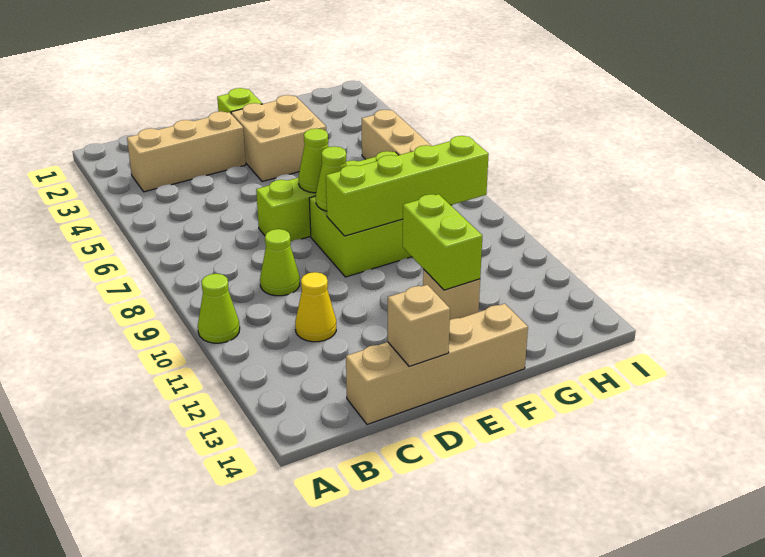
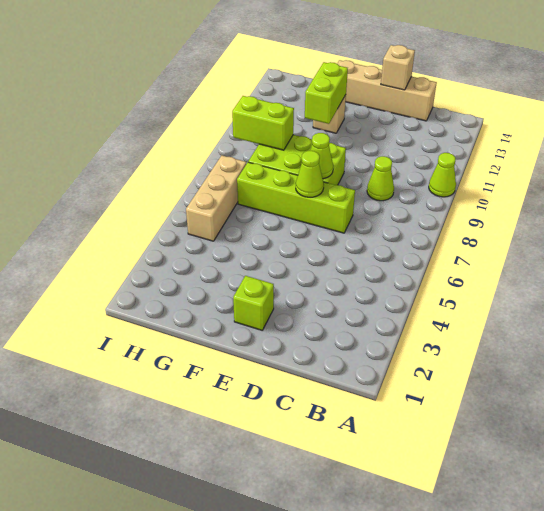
tan brick B3:D3 level 1 -> none
yellow cone C11 level 1 -> none
tan brick E3:F4 level 1 -> none
lime brick E9:H9 level 2 -> lime brick G9:H9 level 2

